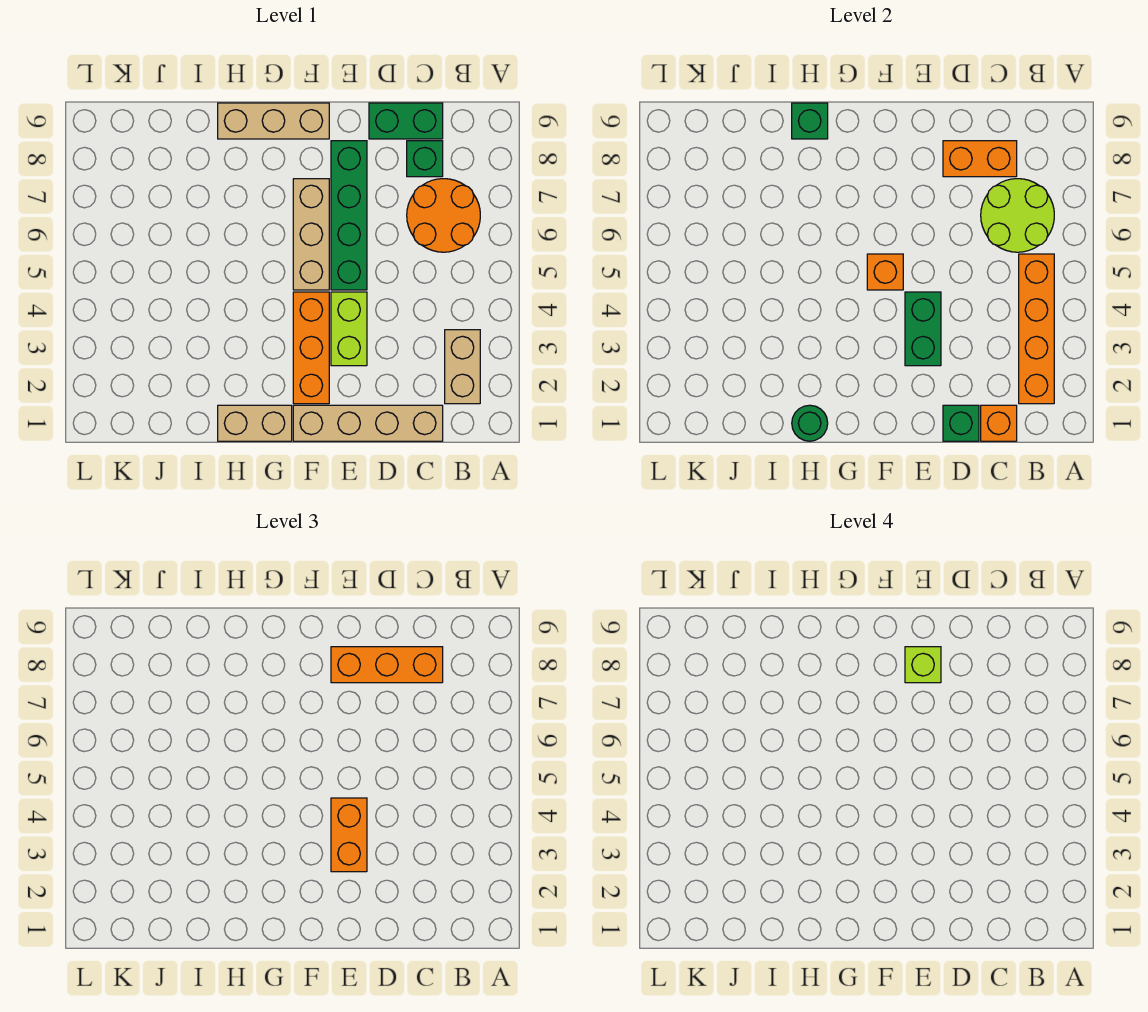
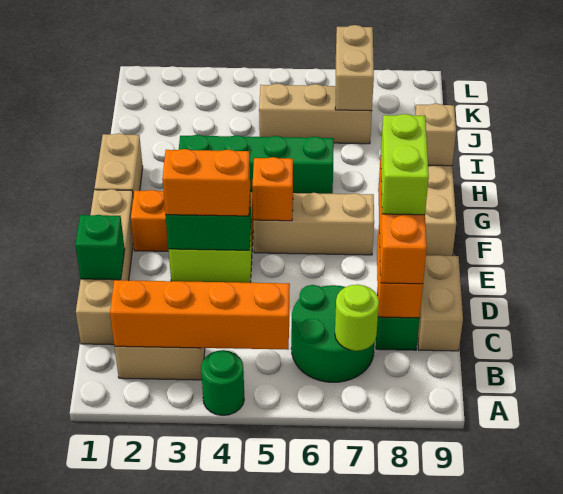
orange round brick B6:C7 level 1 -> green round brick B6:C7 level 1
lime round brick B6:C7 level 2 -> lime round brick B7 level 2
orange brick C1 level 2 -> none
green brick C9:D9 level 1 -> tan brick C9:D9 level 1
green brick E5:E8 level 1 -> green brick H3:H6 level 1
lime brick E8 level 4 -> lime brick D8:E8 level 4
green round brick H1 level 2 -> green round brick A4 level 1
green brick H9 level 2 -> tan brick H9 level 2
none -> tan brick J5:J7 level 1
none -> tan brick J7:K7 level 2

